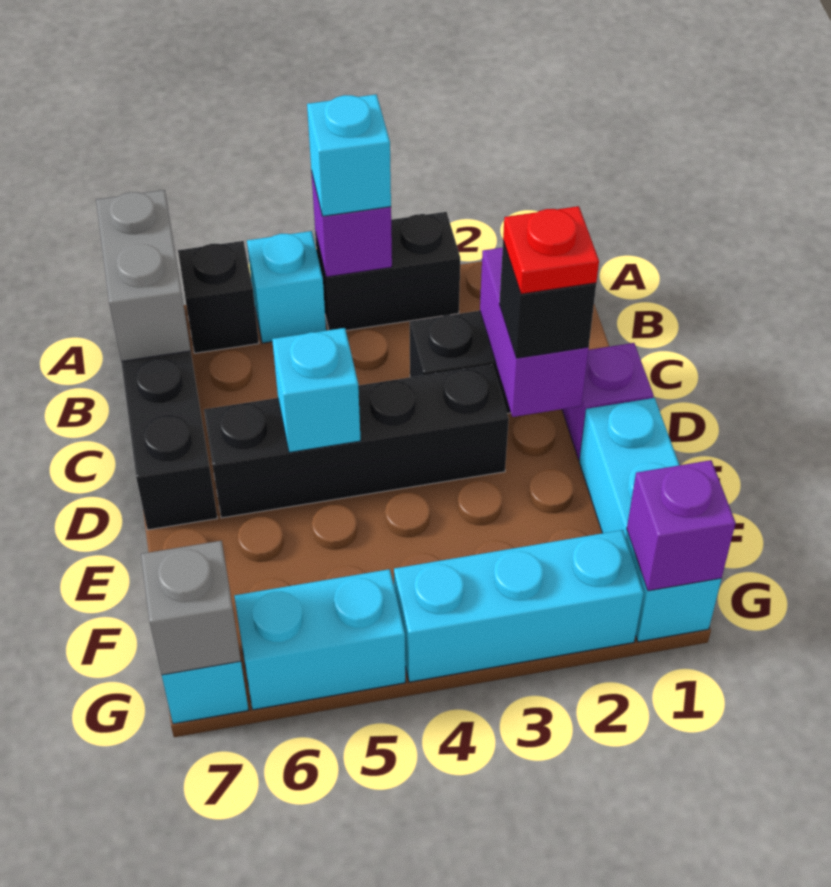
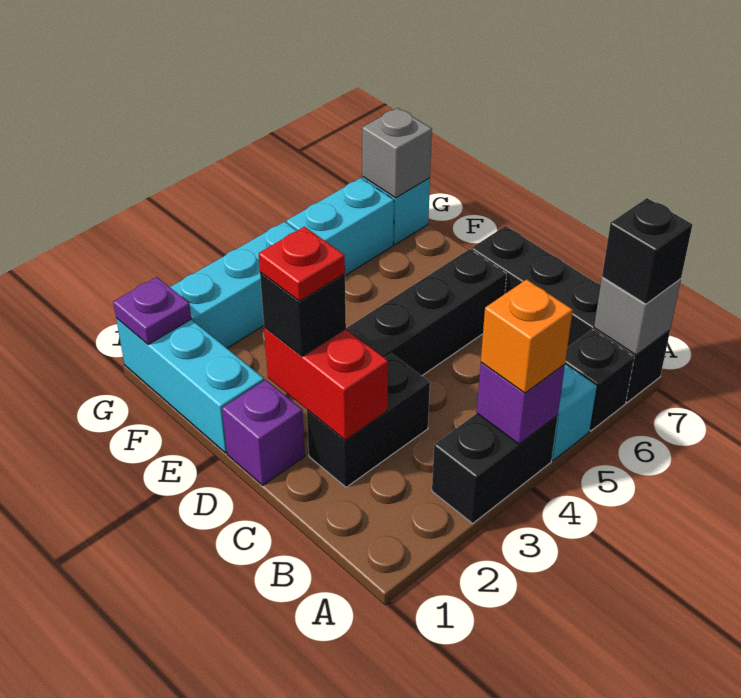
cyan brick A4 level 3 -> orange brick A4 level 3
grey brick A7:B7 level 2 -> grey brick A7 level 2
none -> black brick A7 level 3
purple brick C2:D2 level 2 -> red brick C2:D2 level 2
cyan brick D5 level 2 -> none
purple brick G1 level 2 -> purple plate G1 level 2

